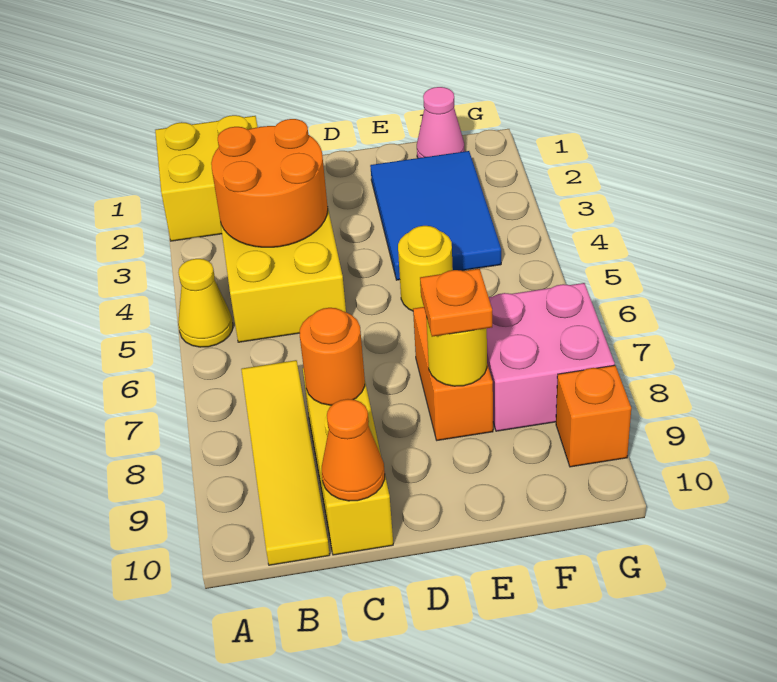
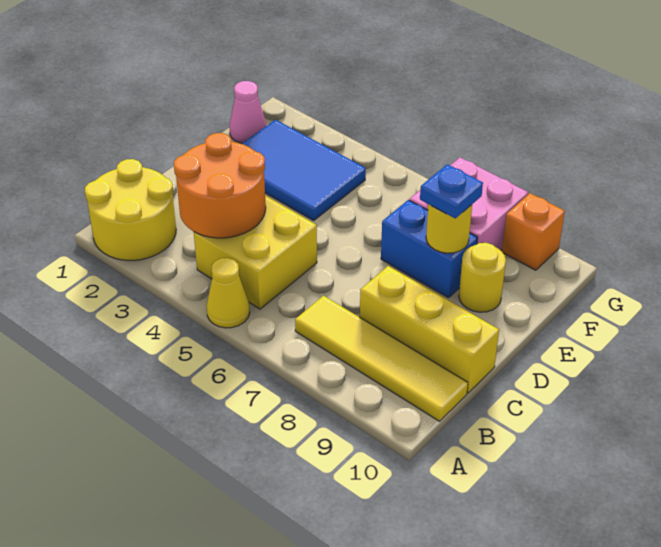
yellow brick A1:B2 level 1 -> yellow round brick A1:B2 level 1
orange round brick C8 level 2 -> none
orange cone C10 level 2 -> none
yellow round brick E5 level 1 -> yellow round brick E9 level 1
orange brick E7:E8 level 1 -> blue brick E7:E8 level 1
orange plate E8 level 3 -> blue plate E8 level 3

